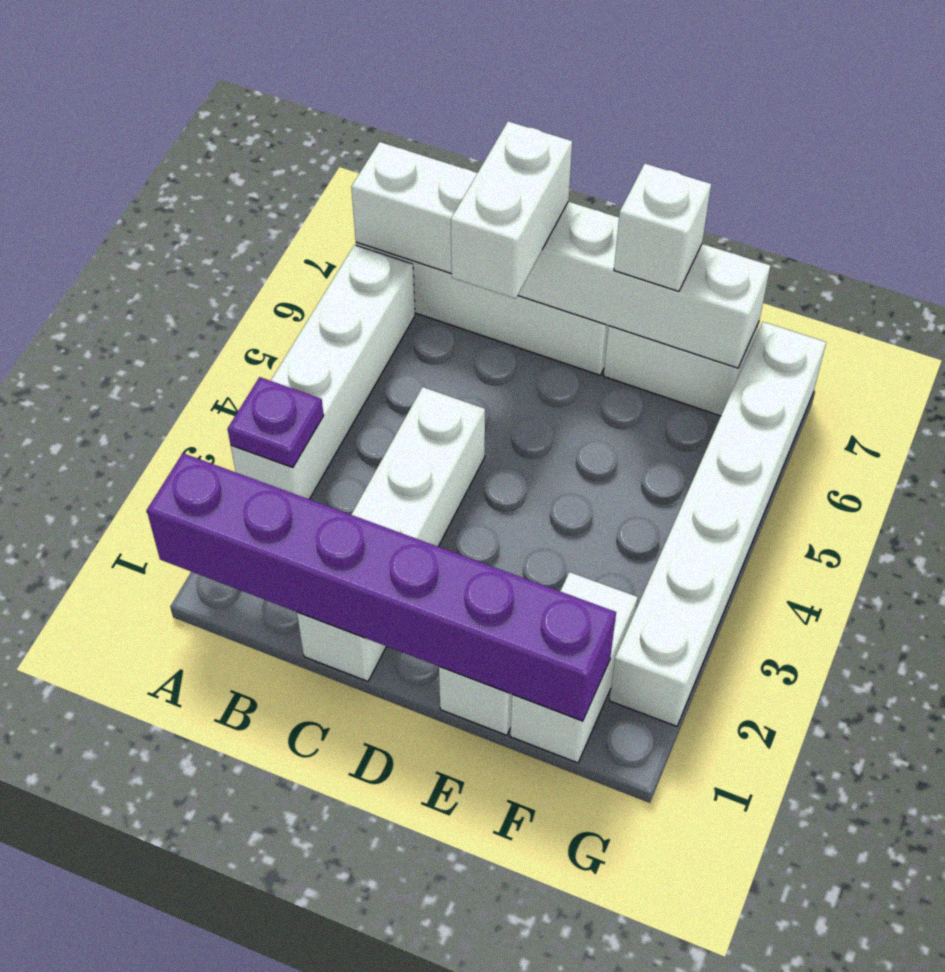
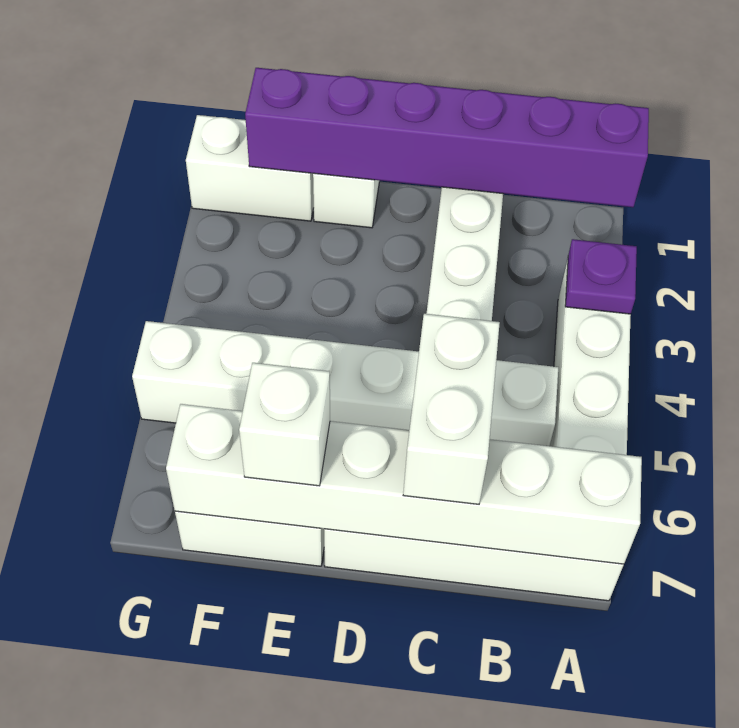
white brick F1:F2 level 1 -> white brick F1:G1 level 1
white brick G2:G7 level 1 -> white brick B5:G5 level 1

